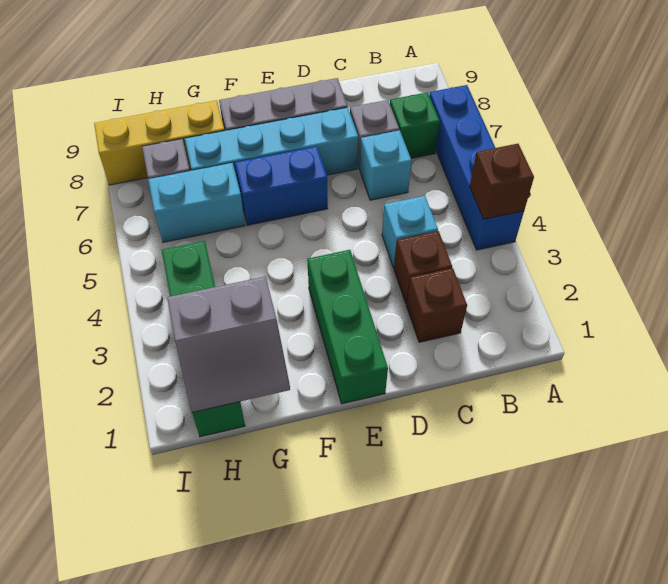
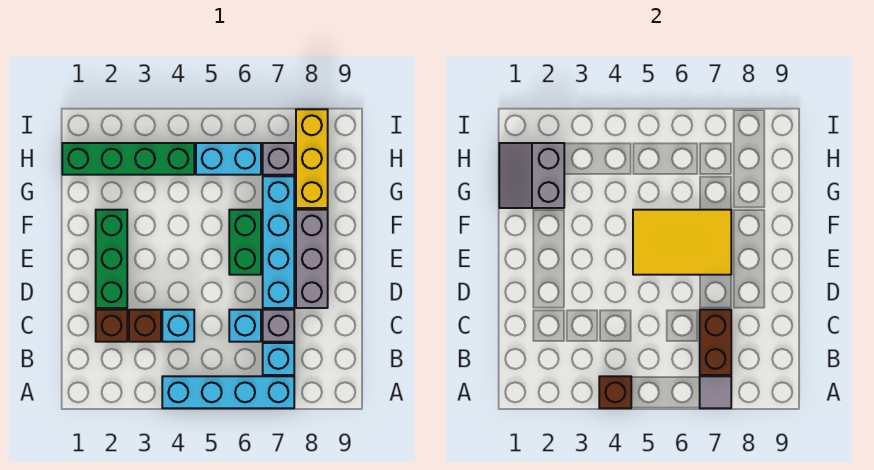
blue brick A4:A7 level 1 -> cyan brick A4:A7 level 1
none -> grey tile A7 level 2
green brick B7 level 1 -> cyan brick B7 level 1
none -> brown brick B7:C7 level 2
green brick E1:E3 level 1 -> green brick D2:F2 level 1
none -> yellow tile E5:F7 level 2
blue brick E6:F6 level 1 -> green brick E6:F6 level 1
cyan brick G6:H6 level 1 -> cyan brick H5:H6 level 1

